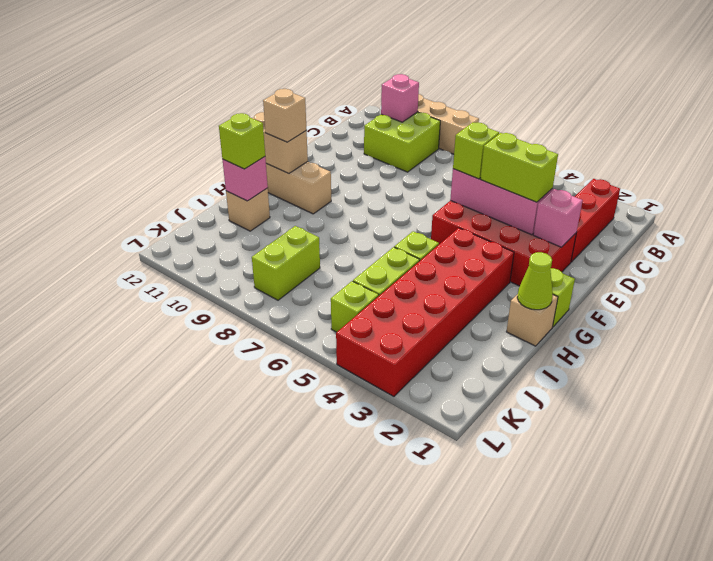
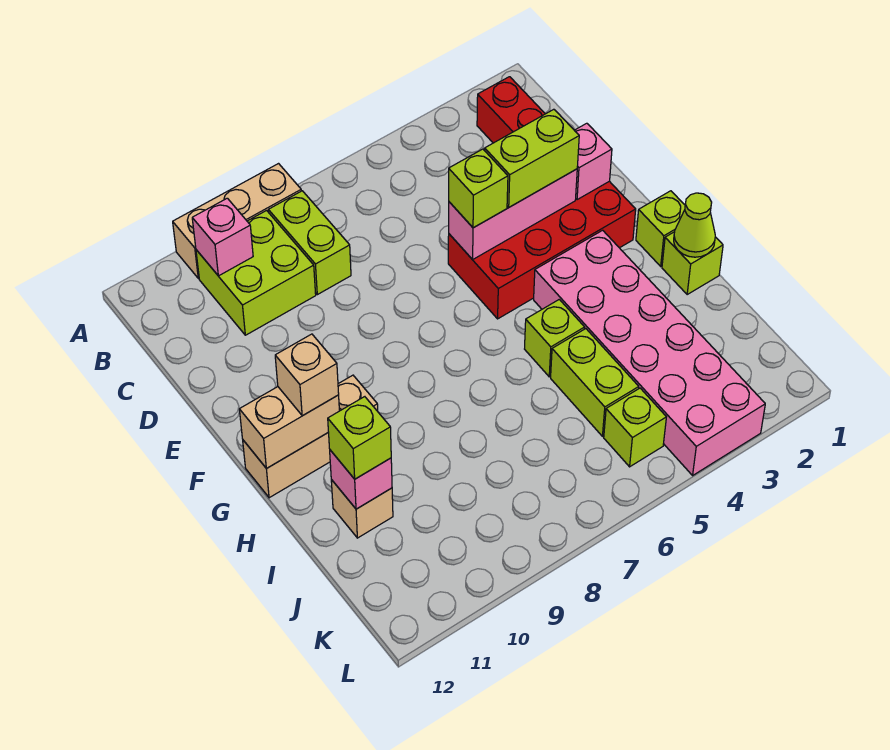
red brick G3:L4 level 1 -> pink brick G3:L4 level 1
tan brick H1 level 1 -> lime brick H1 level 1
lime brick J8:K8 level 1 -> lime brick B8:C8 level 1

